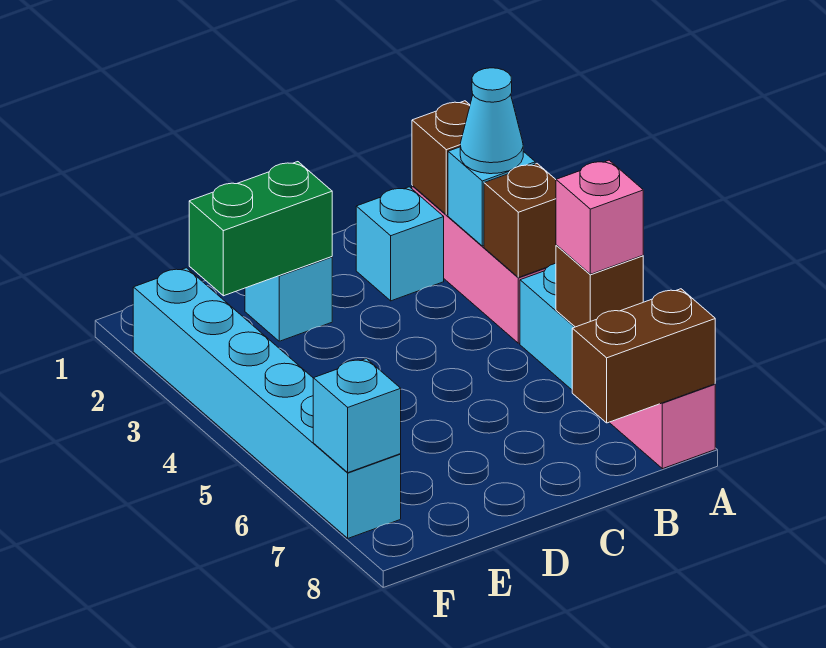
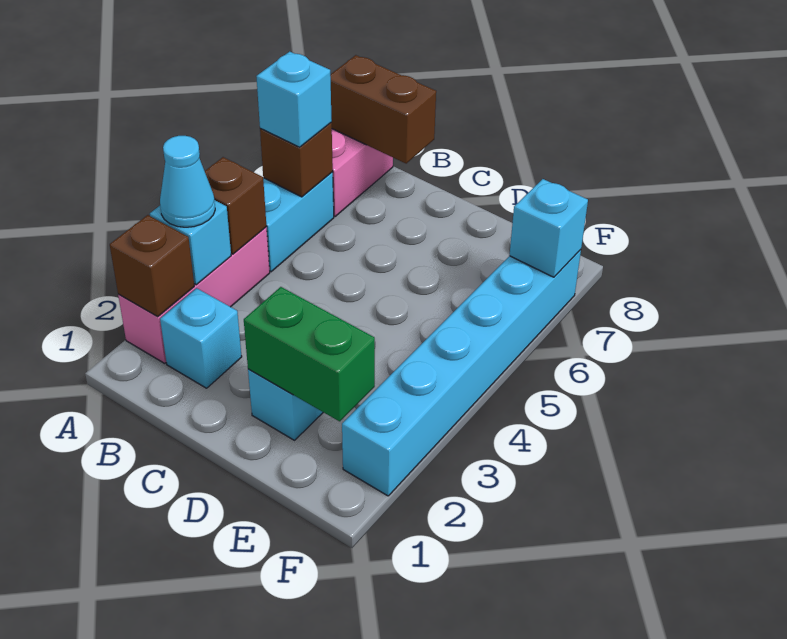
pink brick A6 level 3 -> cyan brick A6 level 3

